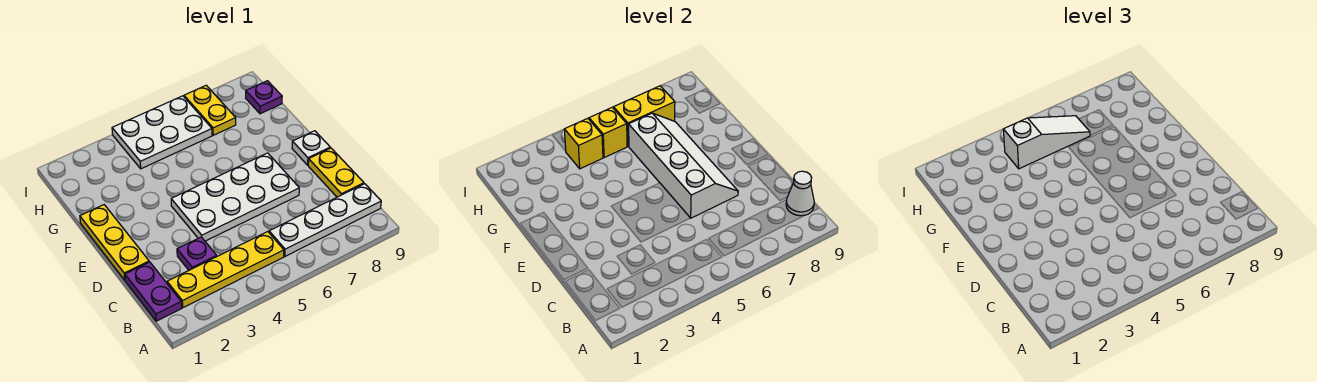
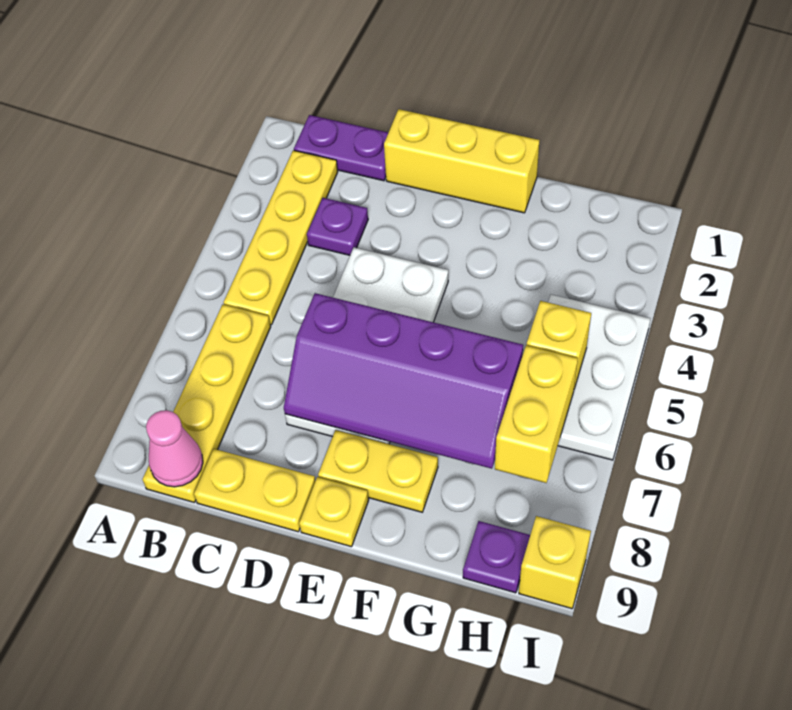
white plate B6:B9 level 1 -> yellow plate B6:B9 level 1
white cone B9 level 2 -> pink cone B9 level 2
yellow plate D1:F1 level 1 -> yellow brick D1:F1 level 1
white slope D6:G7 level 2 top 6 -> purple slope D6:G7 level 2 top 6
white plate E9 level 1 -> yellow plate E9 level 1
yellow brick H4 level 2 -> yellow brick I9 level 1
white slope H4:H6 level 3 top 4 -> none
yellow plate H7:I7 level 1 -> yellow plate E8:F8 level 1

